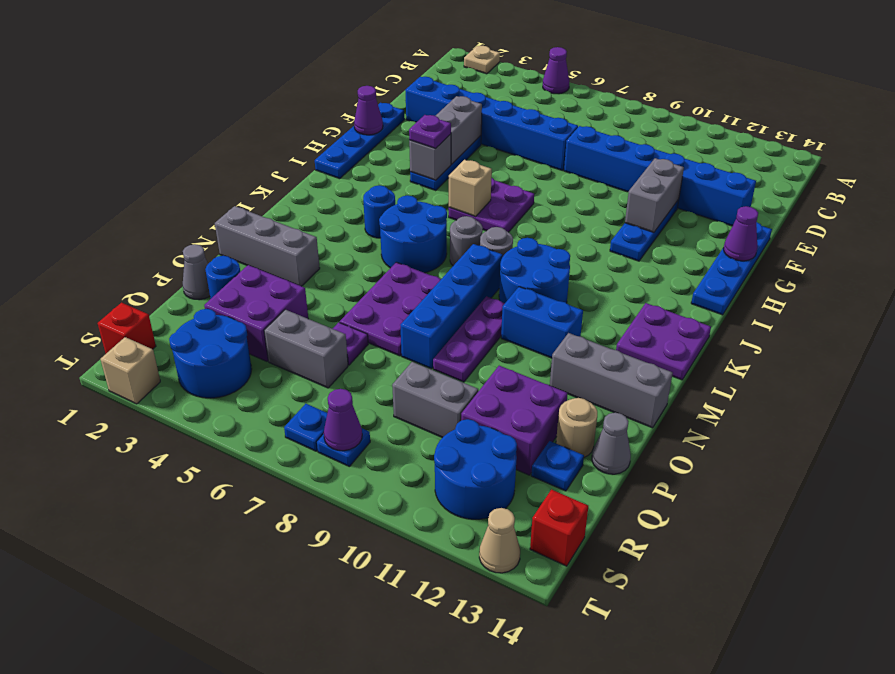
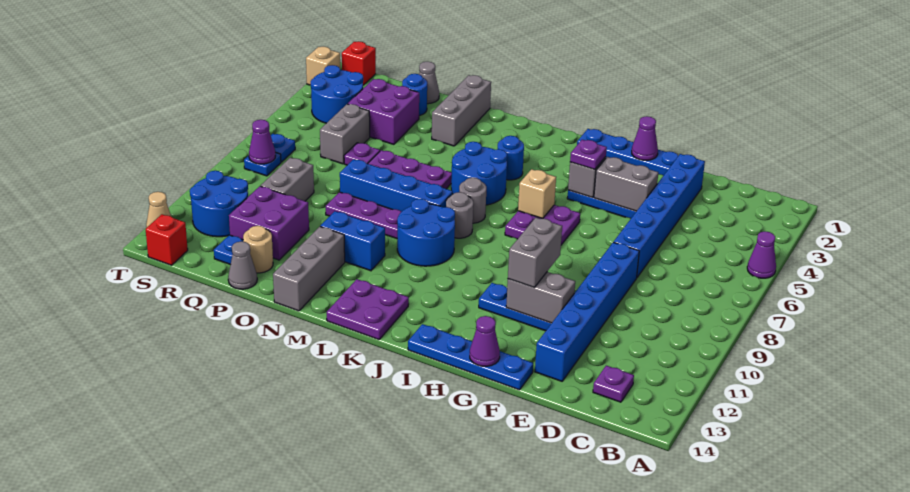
tan plate A2 level 1 -> none
none -> purple plate C13 level 1
none -> grey brick G10:G11 level 3
blue brick M10:M11 level 1 -> blue brick M11:N11 level 1

